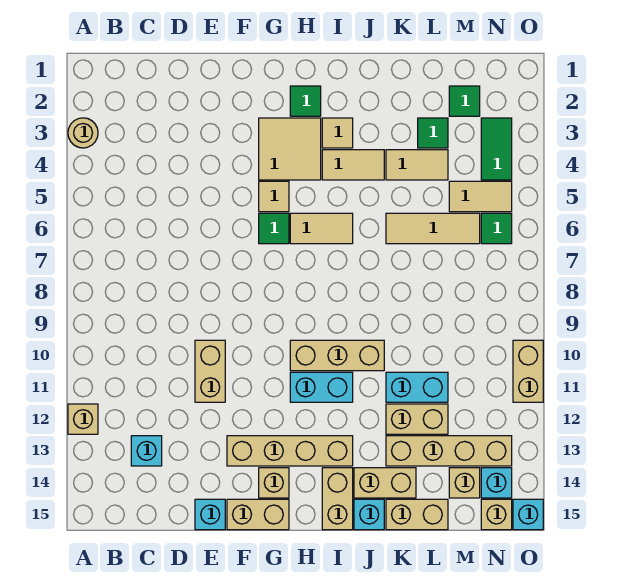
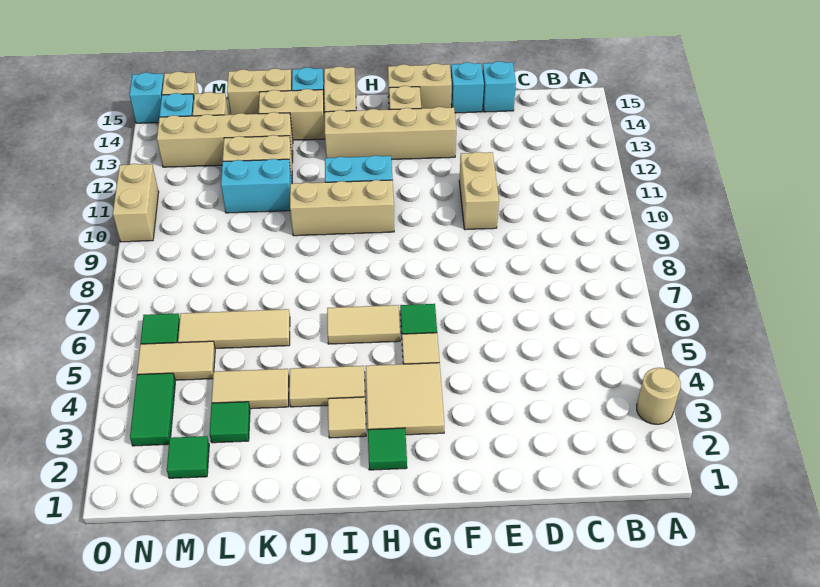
tan brick A12 level 1 -> none
cyan brick C13 level 1 -> cyan brick D15 level 1

